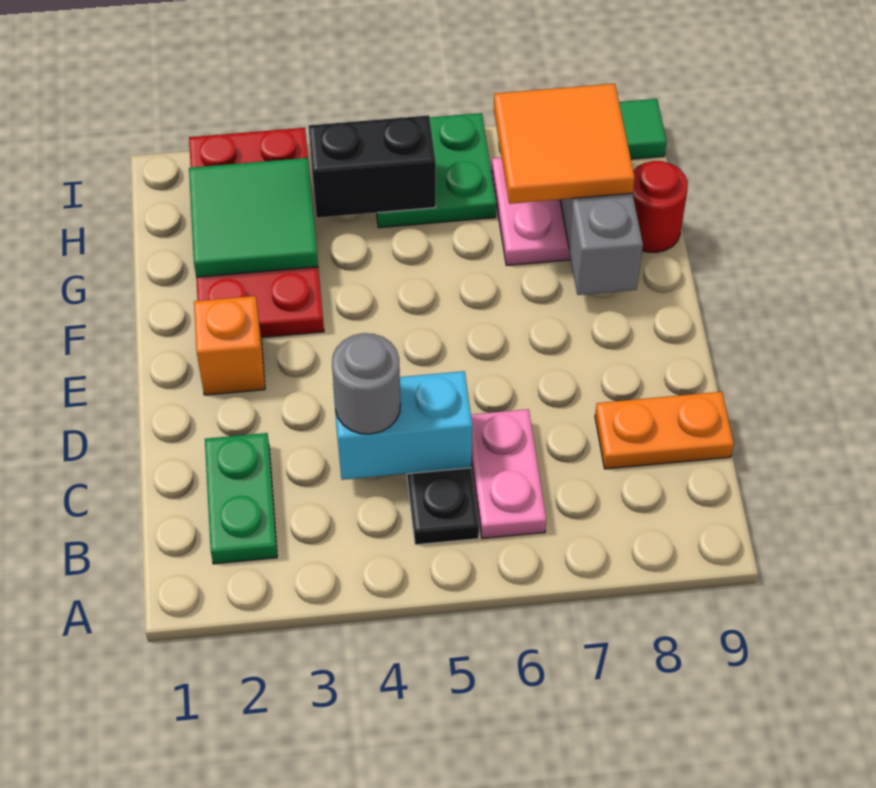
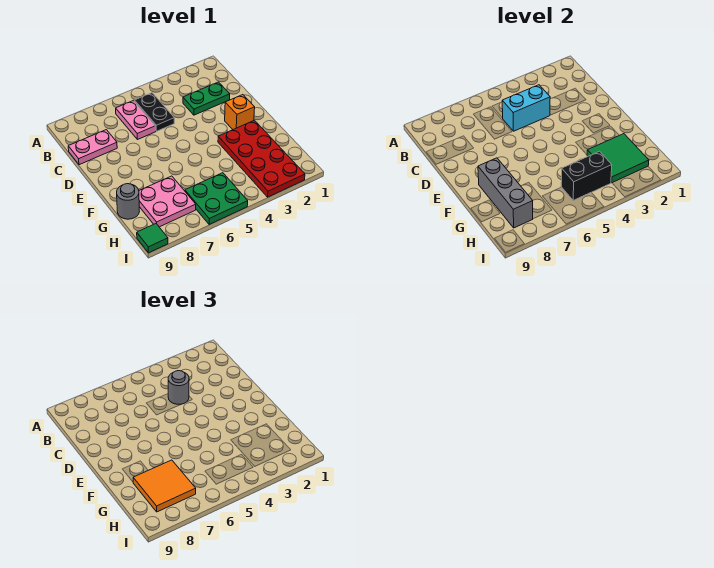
green plate B2:C2 level 1 -> green plate C2:C3 level 1
orange plate C8:C9 level 1 -> pink plate C8:C9 level 1
red round brick G9 level 1 -> grey round brick G9 level 1

